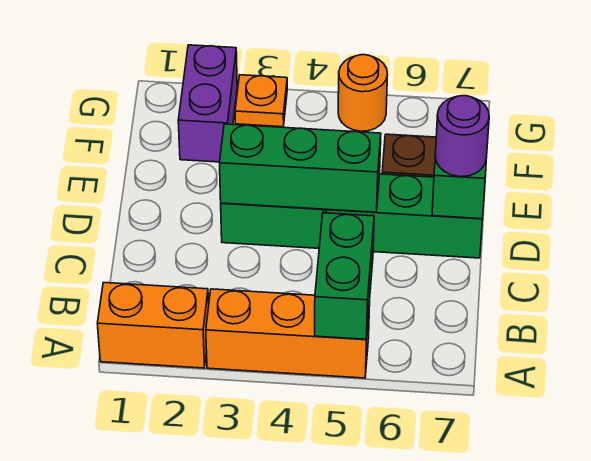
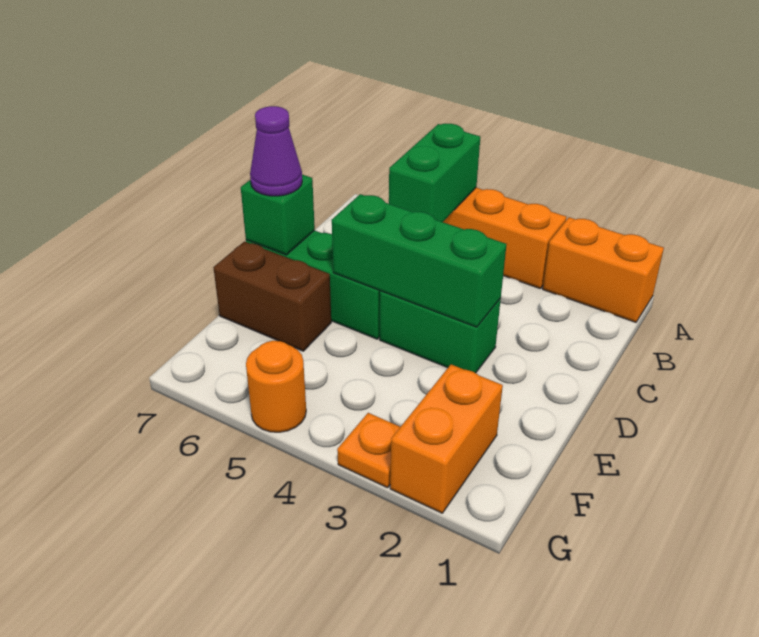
purple round brick D7 level 3 -> purple cone D7 level 3
purple brick F2:G2 level 1 -> orange brick F2:G2 level 1

